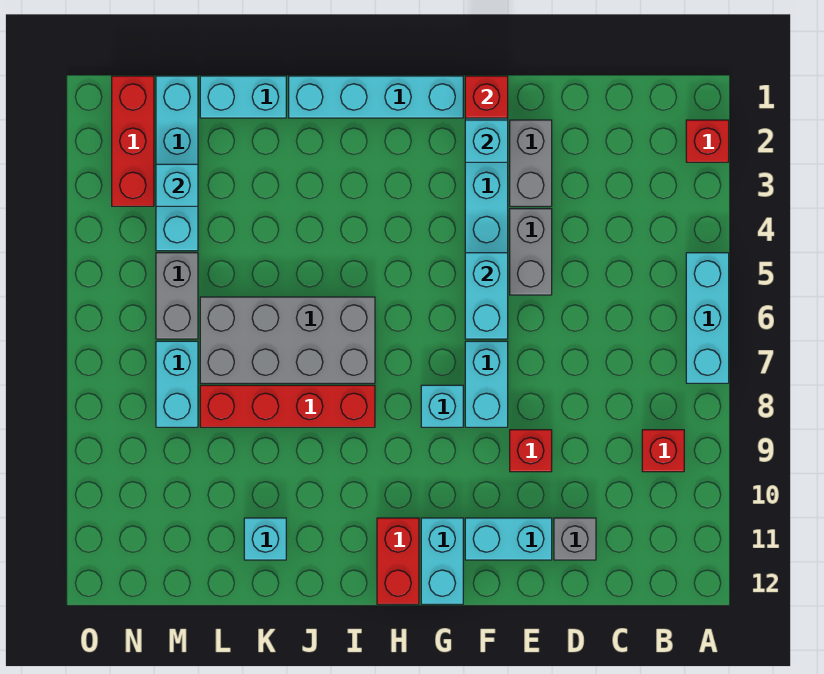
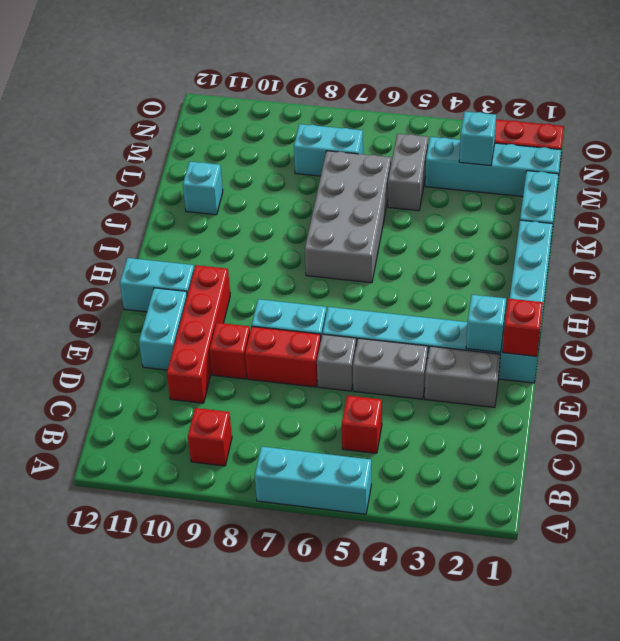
red brick A2 level 1 -> red brick C5 level 1
grey brick D11 level 1 -> grey brick E6 level 1
cyan brick F5:F6 level 2 -> none
cyan brick G8 level 1 -> none
red brick H11:H12 level 1 -> red brick E7:E8 level 1
red brick I8:L8 level 1 -> red brick D10:G10 level 1
grey brick M5:M6 level 1 -> grey brick L5:M5 level 1

